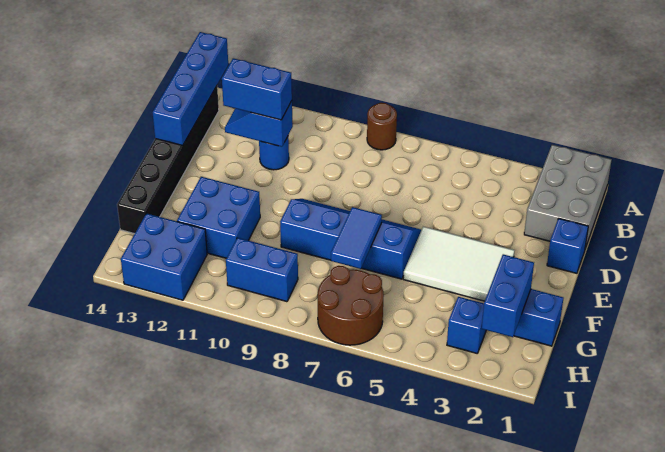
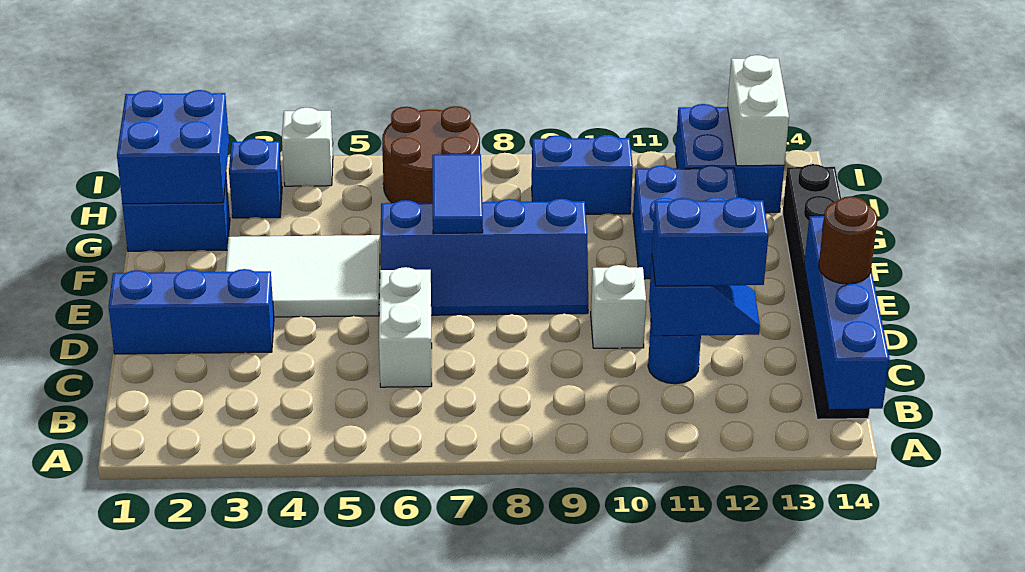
grey brick A1:C2 level 1 -> none
brown round brick A8 level 1 -> brown round brick C14 level 3
none -> white brick C6:D6 level 1
blue brick D1 level 1 -> blue brick D1:D3 level 1
none -> white brick D10 level 1
blue brick G2:H2 level 2 -> blue brick G1:H2 level 2
none -> white brick H13:I13 level 2
none -> white brick I4 level 1

